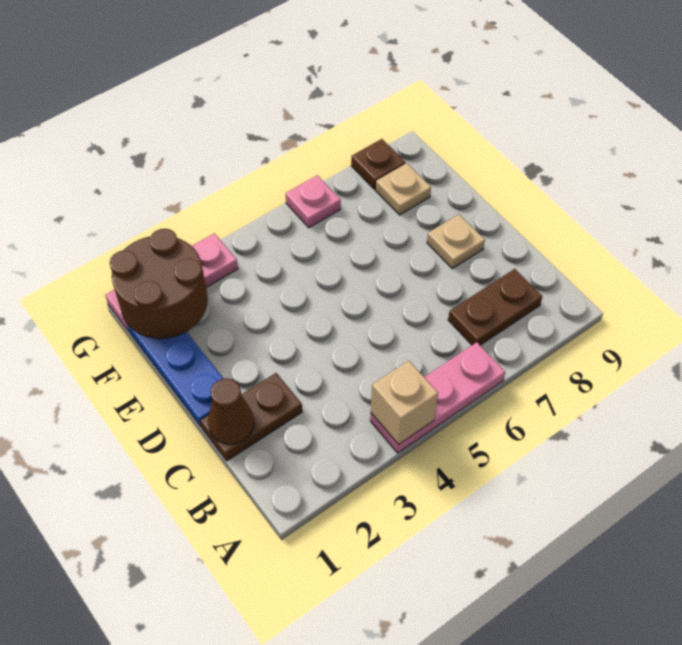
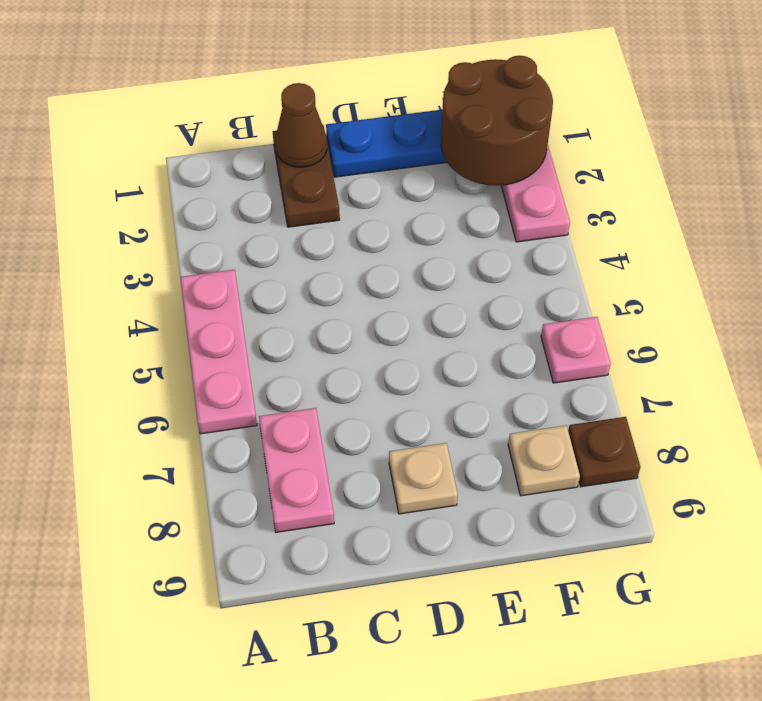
tan brick A4 level 2 -> none
brown plate B7:B8 level 1 -> pink plate B7:B8 level 1

